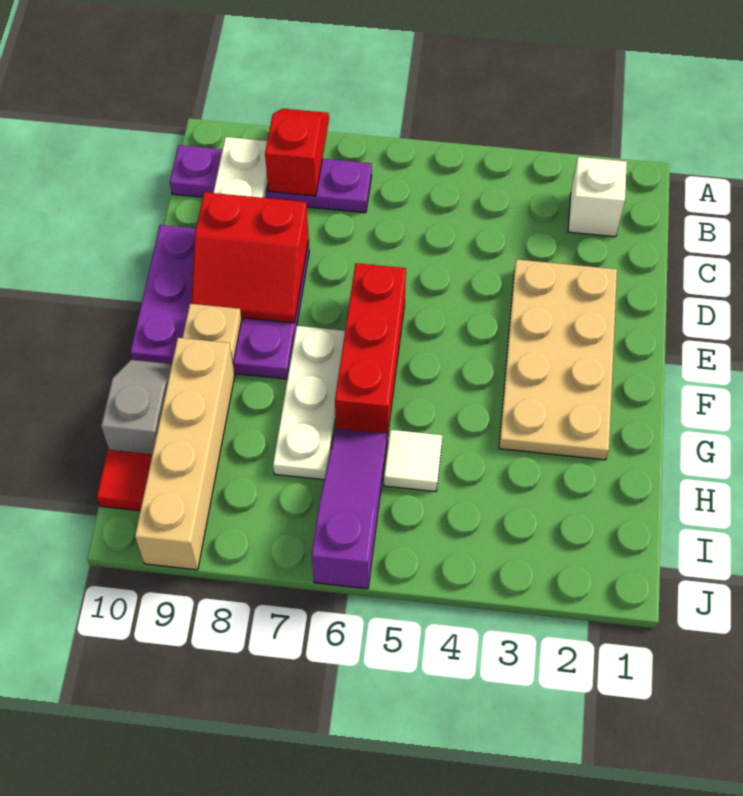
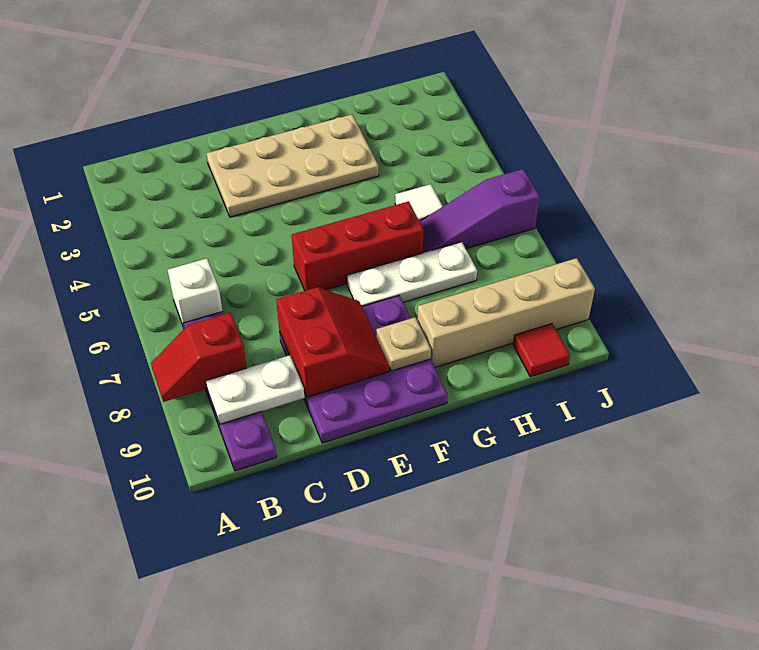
white brick B2 level 1 -> white brick B6 level 1
grey slope G10:H10 level 1 top H -> none

